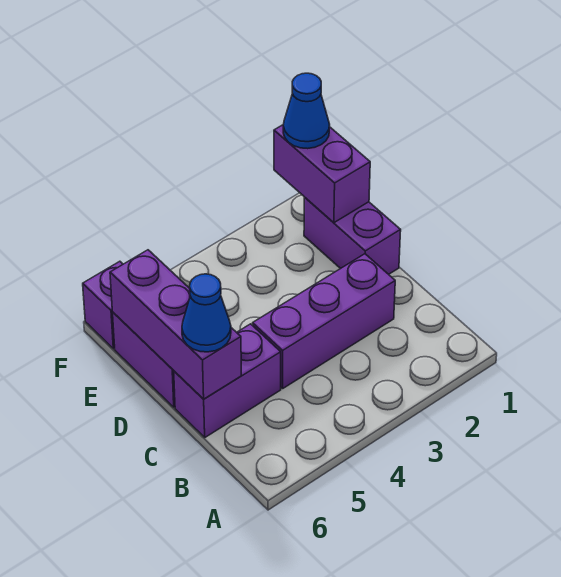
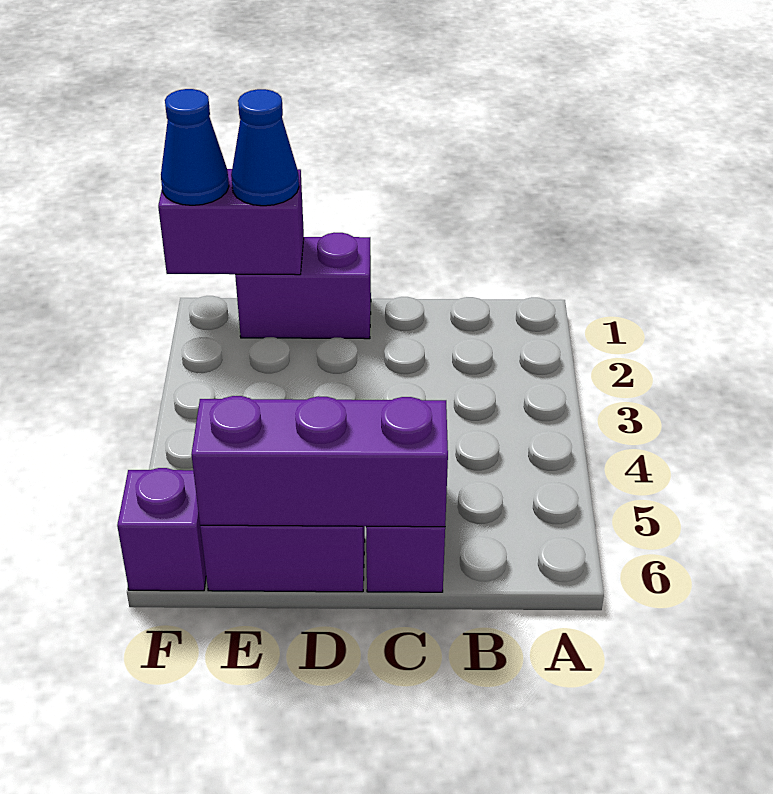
purple brick C2:C4 level 1 -> none
blue cone C6 level 3 -> blue cone E1 level 3

